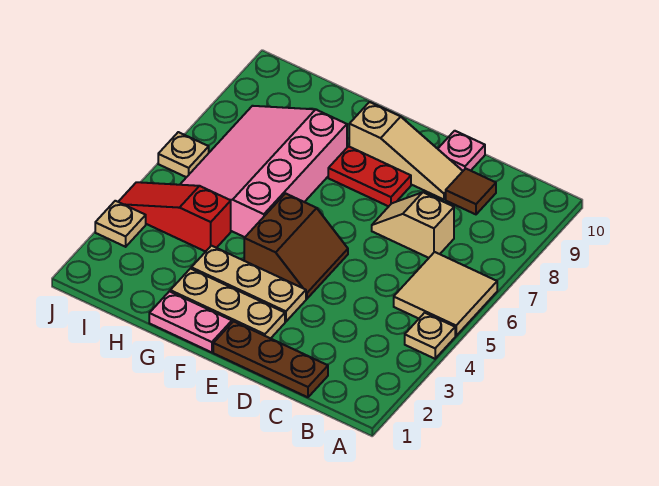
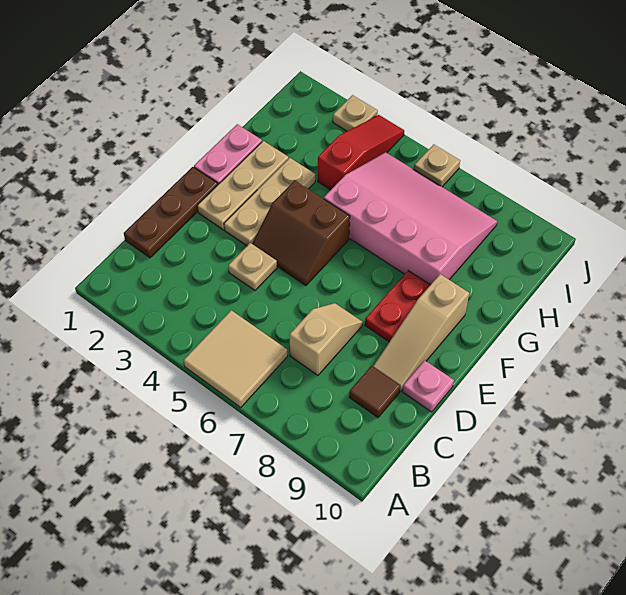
tan plate A4 level 1 -> tan plate D4 level 1

